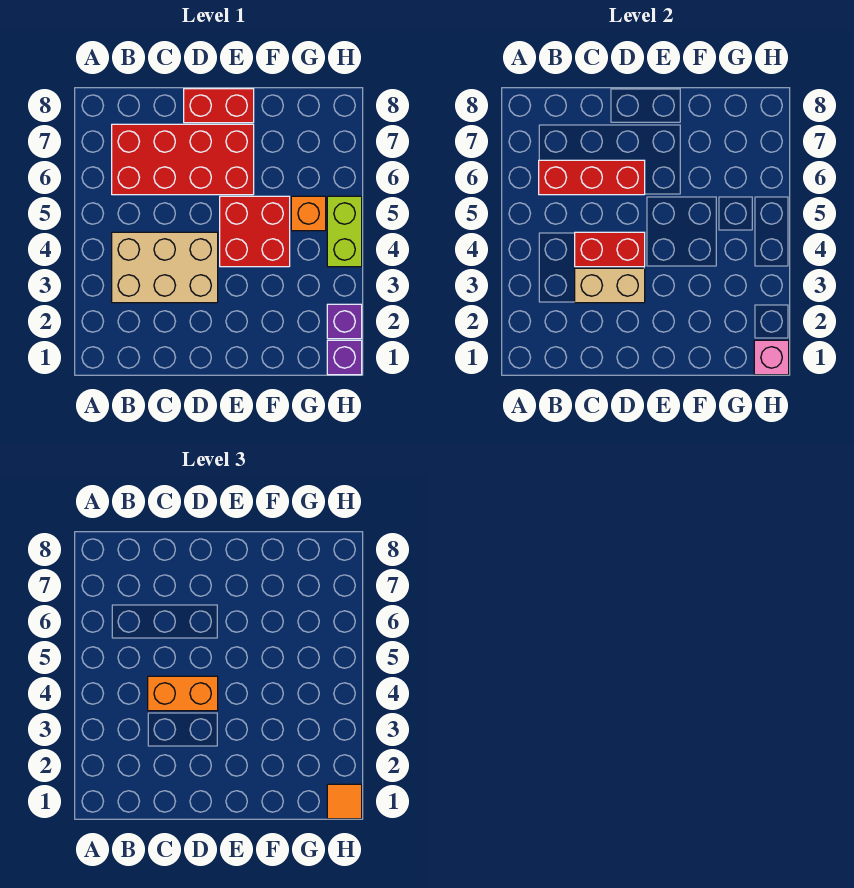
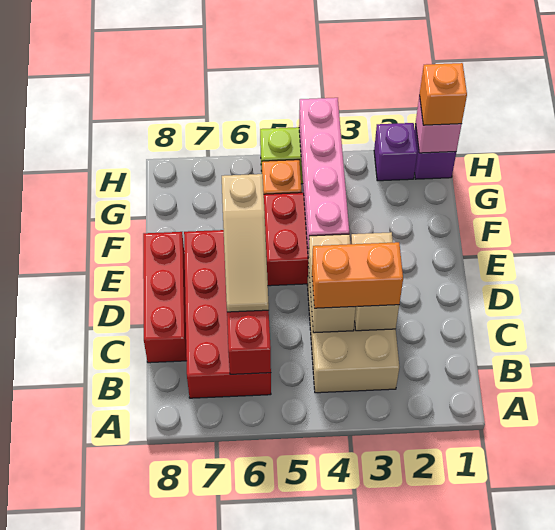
red brick C4:D4 level 2 -> tan brick C4:D4 level 2
orange brick C4:D4 level 3 -> orange brick C3:C4 level 3
none -> tan slope C6:E6 level 3 top E
red brick D8:E8 level 1 -> red brick C8:E8 level 1
none -> pink brick E4:H4 level 2
orange tile H1 level 3 -> orange brick H1 level 3

